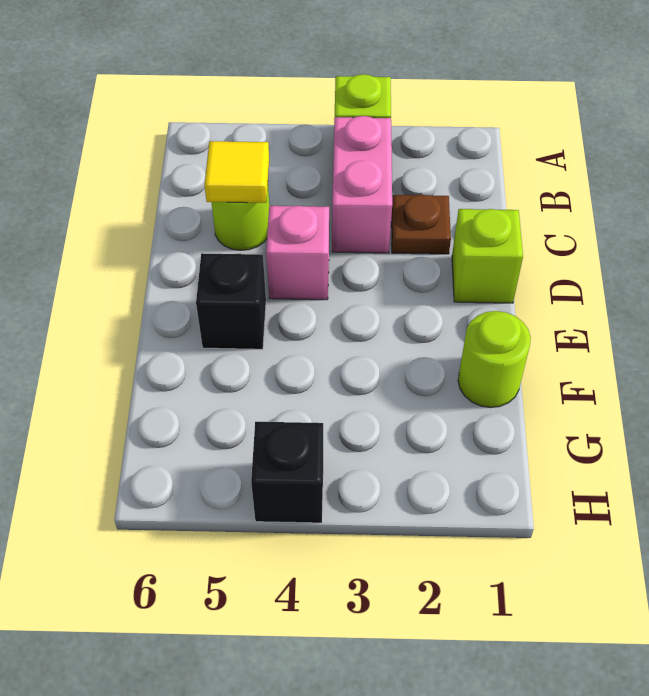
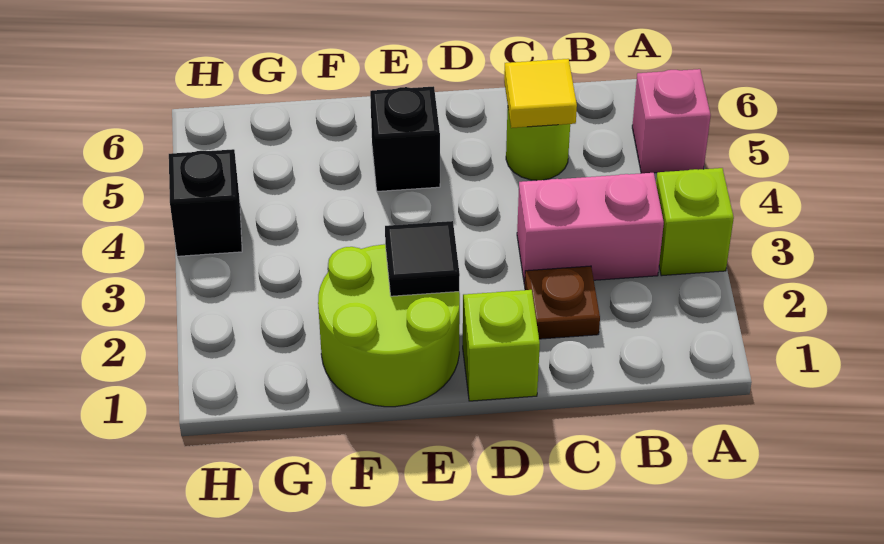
pink brick D4 level 1 -> pink brick A5 level 1
none -> black tile E2 level 2
lime round brick F1 level 1 -> lime round brick E1:F2 level 1

